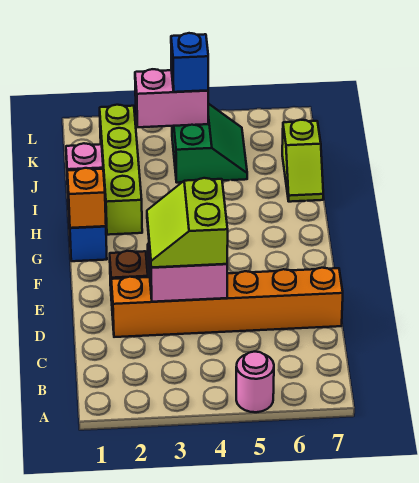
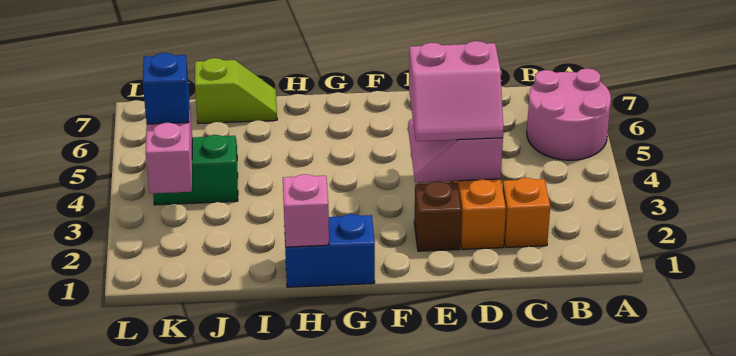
pink round brick A5 level 1 -> pink round brick A5:B6 level 1
lime slope D3:E4 level 3 top 4 -> pink slope D3:E4 level 3 top 4
orange brick G1 level 2 -> orange brick C2 level 1
lime brick H2:K2 level 1 -> none

